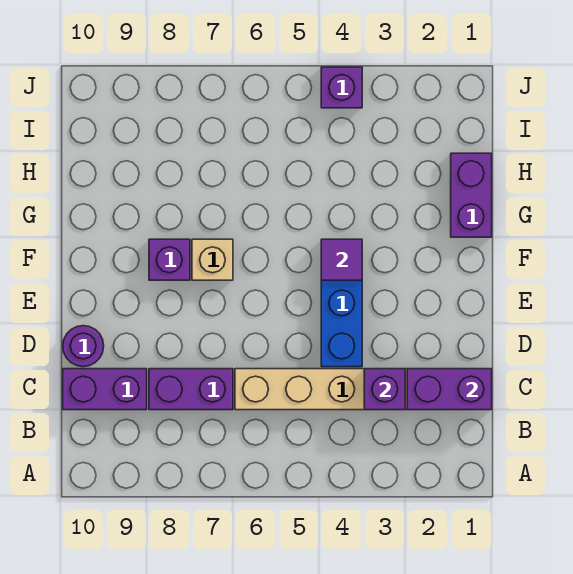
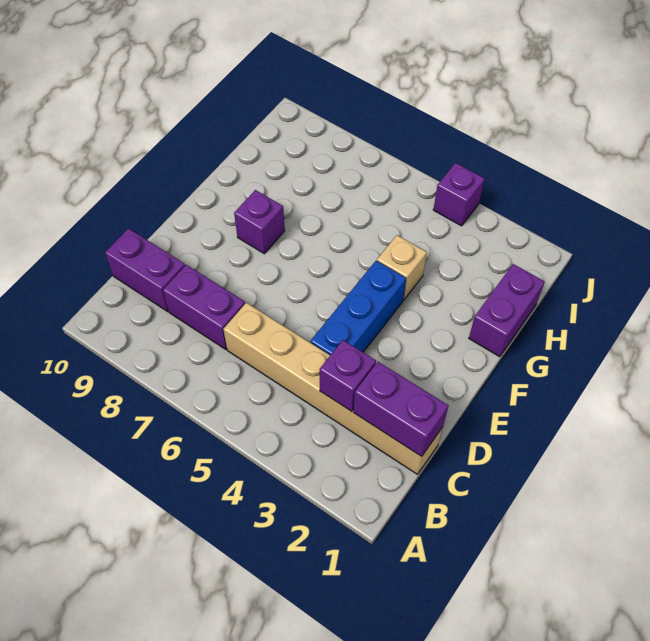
purple round brick D10 level 1 -> none
purple tile F4 level 2 -> none
tan brick F7 level 1 -> tan brick G4 level 1

